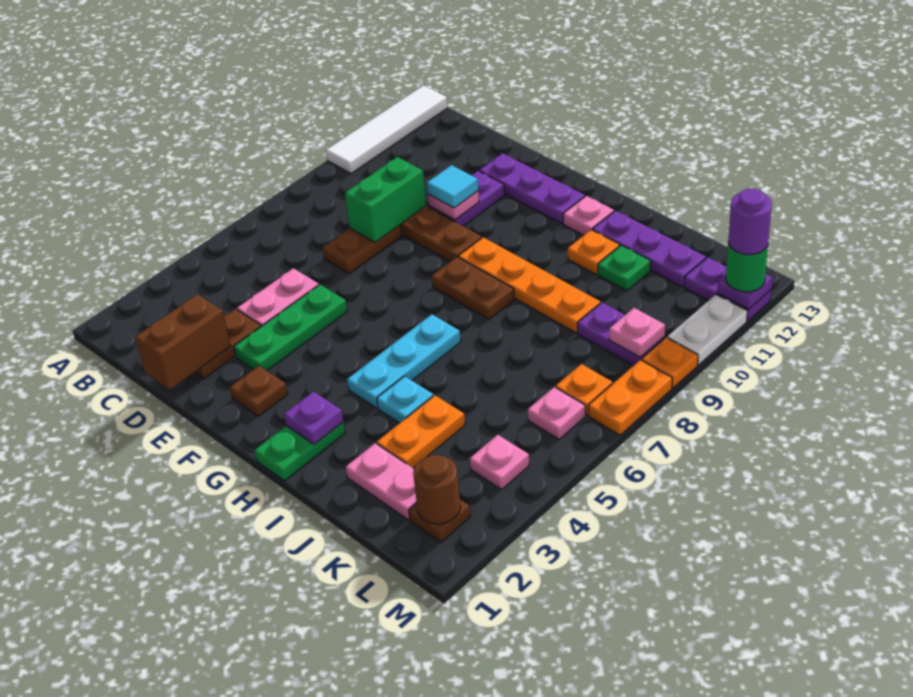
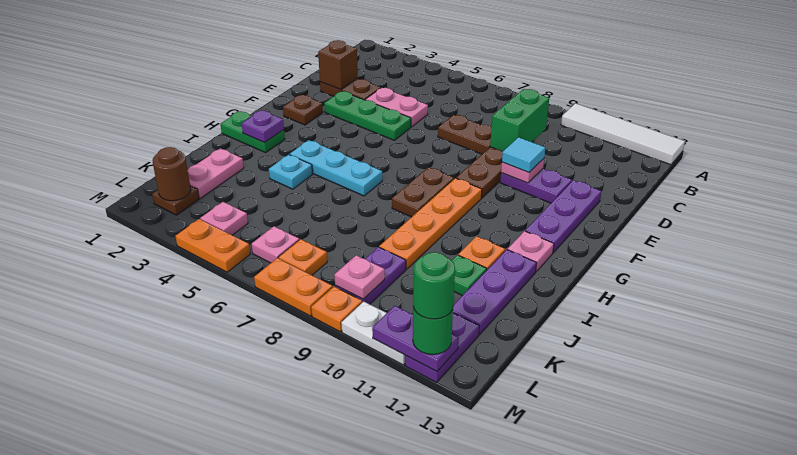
brown brick D1:D2 level 2 -> brown brick D2 level 2
green brick D8:D9 level 2 -> green brick C9:D9 level 2
orange plate J3:J4 level 1 -> orange plate M4:M5 level 1
purple plate M12 level 2 -> purple plate M11:M12 level 2
purple round brick M12 level 4 -> green round brick M12 level 4

